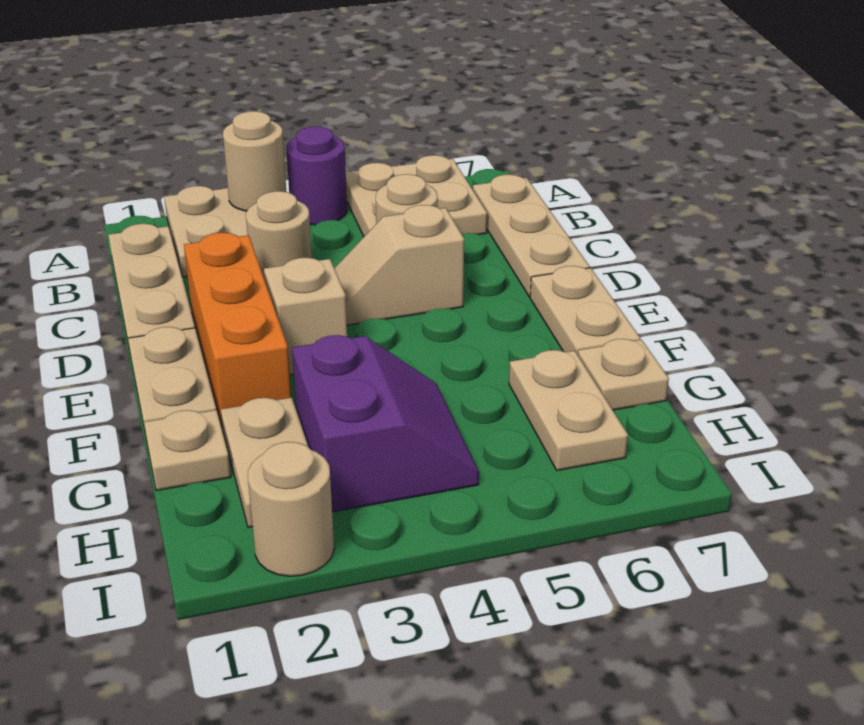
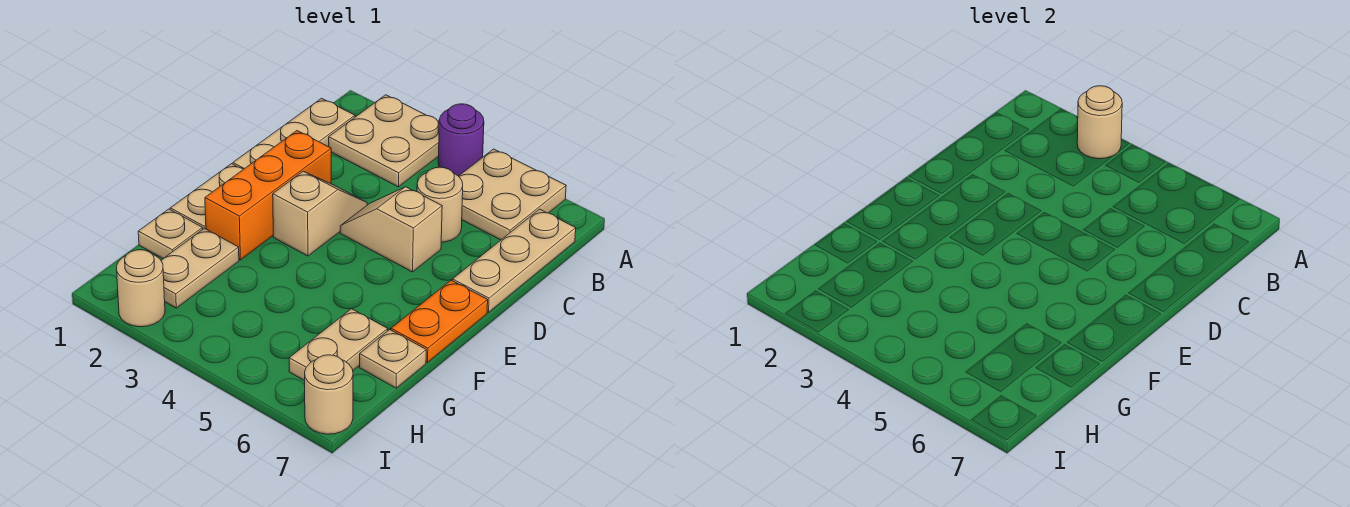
tan round brick C3 level 1 -> tan round brick I7 level 1
tan plate E7:F7 level 1 -> orange plate E7:F7 level 1
purple slope G3:H4 level 1 top 3 -> none

